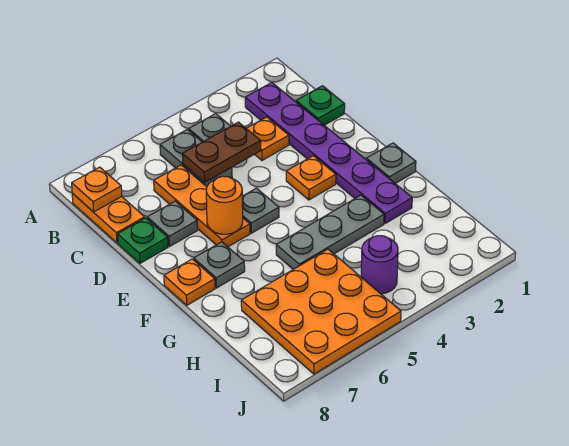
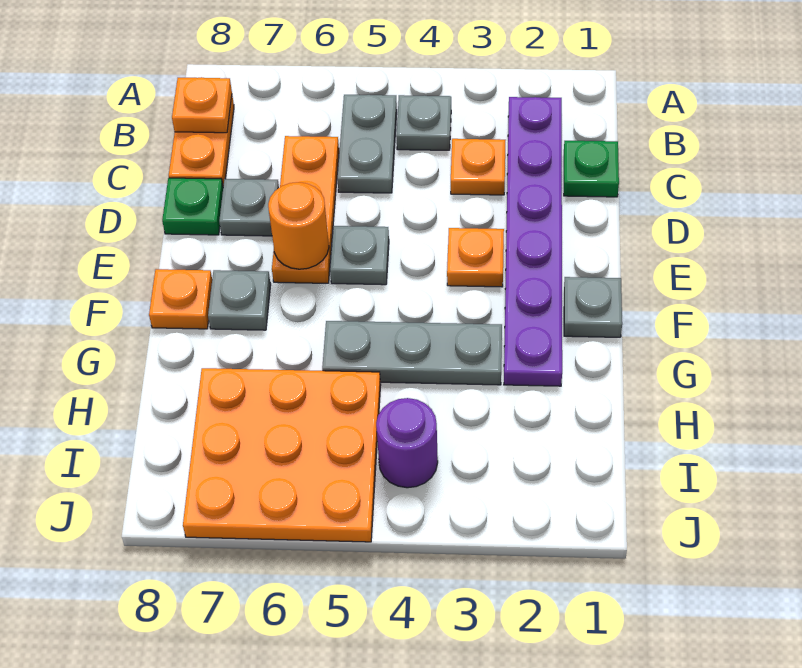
brown plate C4:C5 level 2 -> none

